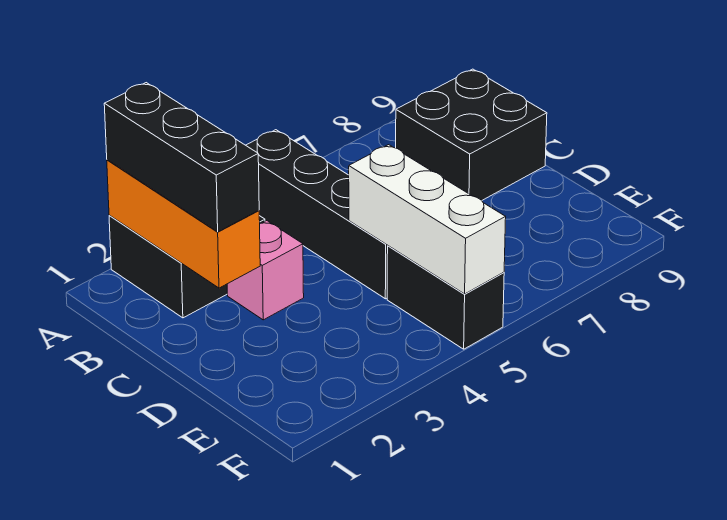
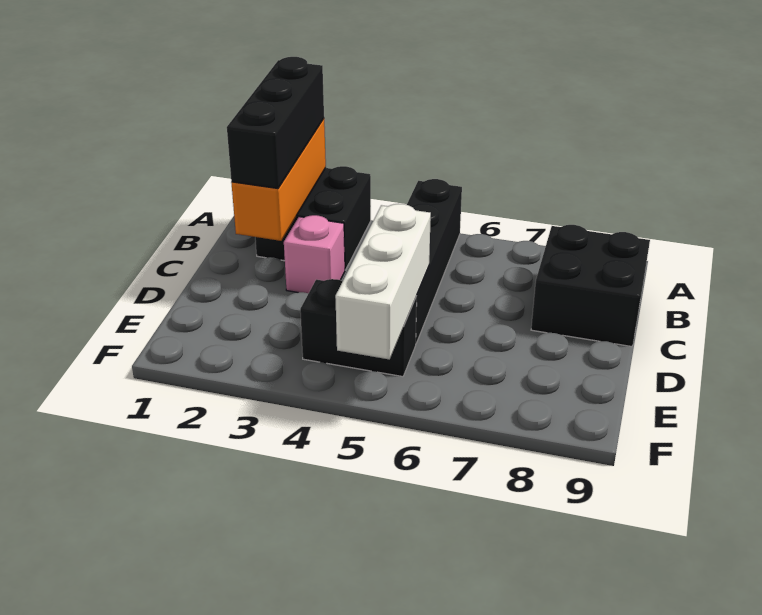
black brick E5:F5 level 1 -> black brick E4:E5 level 1

